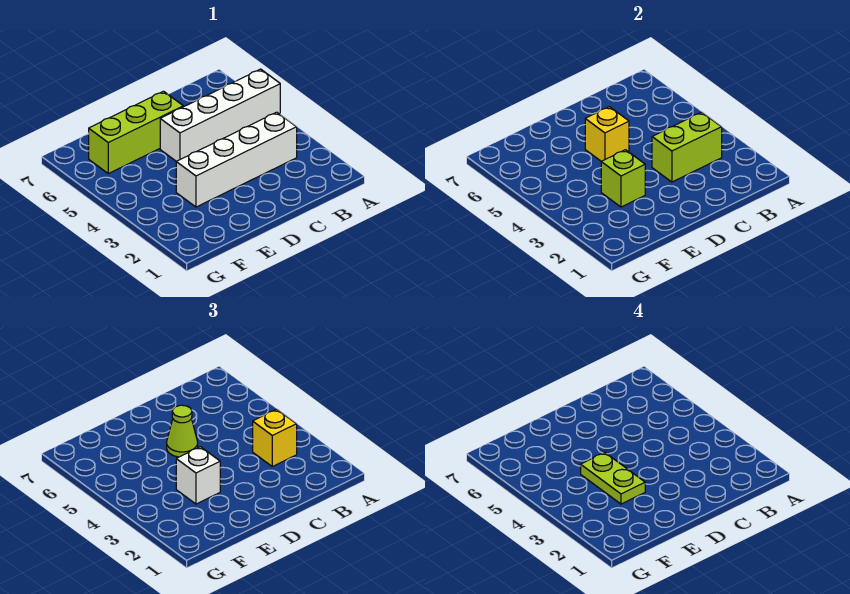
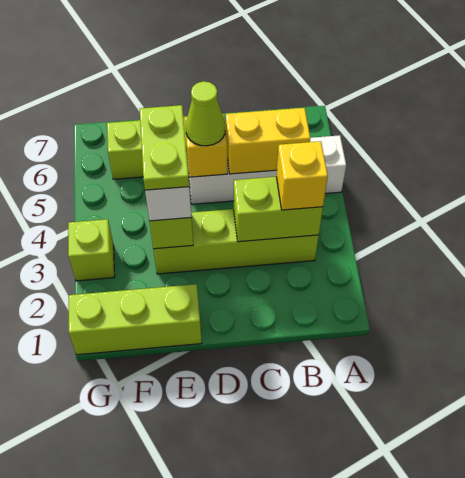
white brick B3:E3 level 1 -> lime brick B3:E3 level 1
none -> yellow brick B5:C5 level 2
none -> lime brick E1:G1 level 1
none -> lime brick G3 level 1

